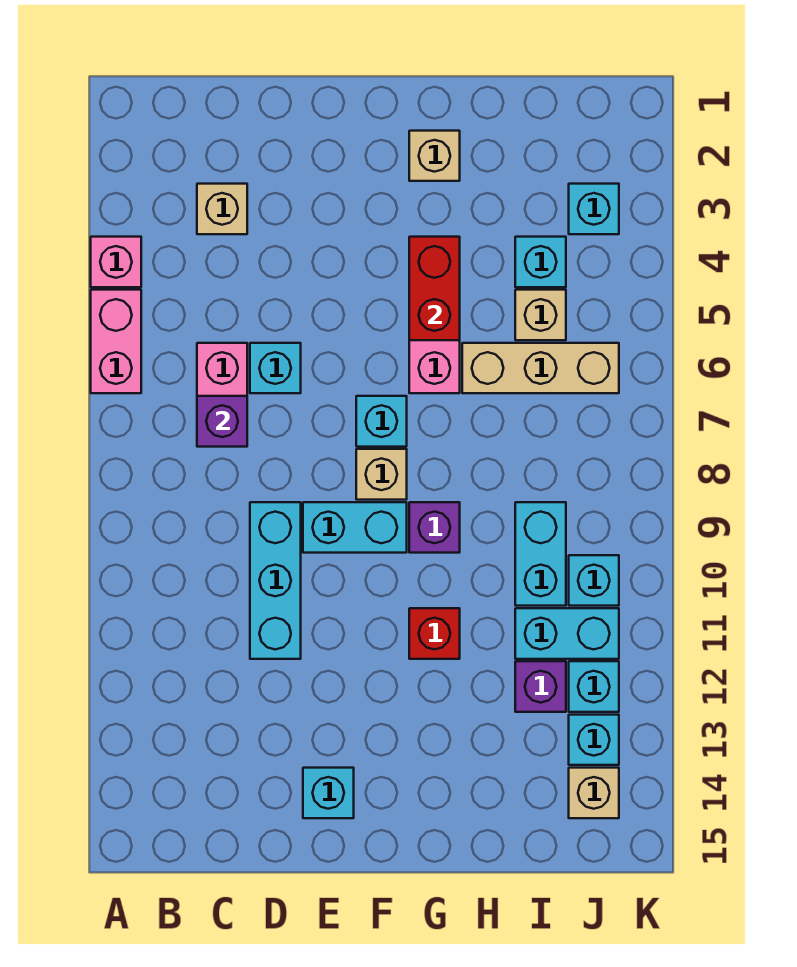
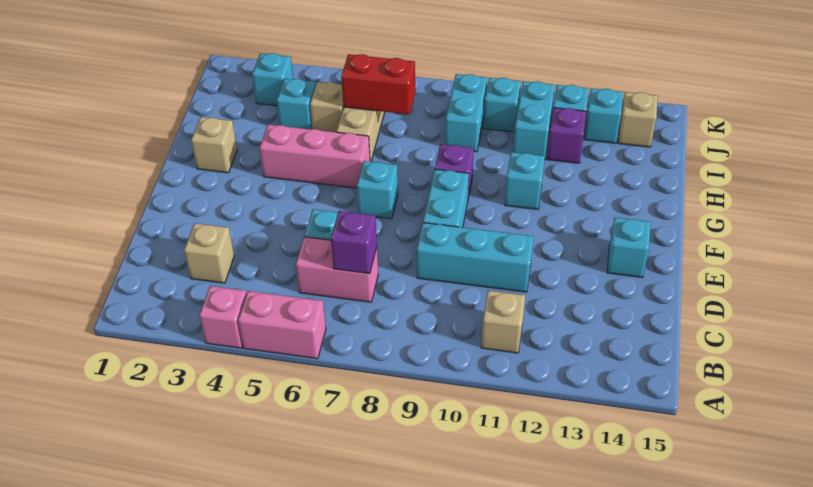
tan brick F8 level 1 -> tan brick B11 level 1
red brick G4:G5 level 2 -> red brick I6:I7 level 2
red brick G11 level 1 -> cyan brick G11 level 1
cyan brick I9:I10 level 1 -> cyan brick I9:J9 level 1

